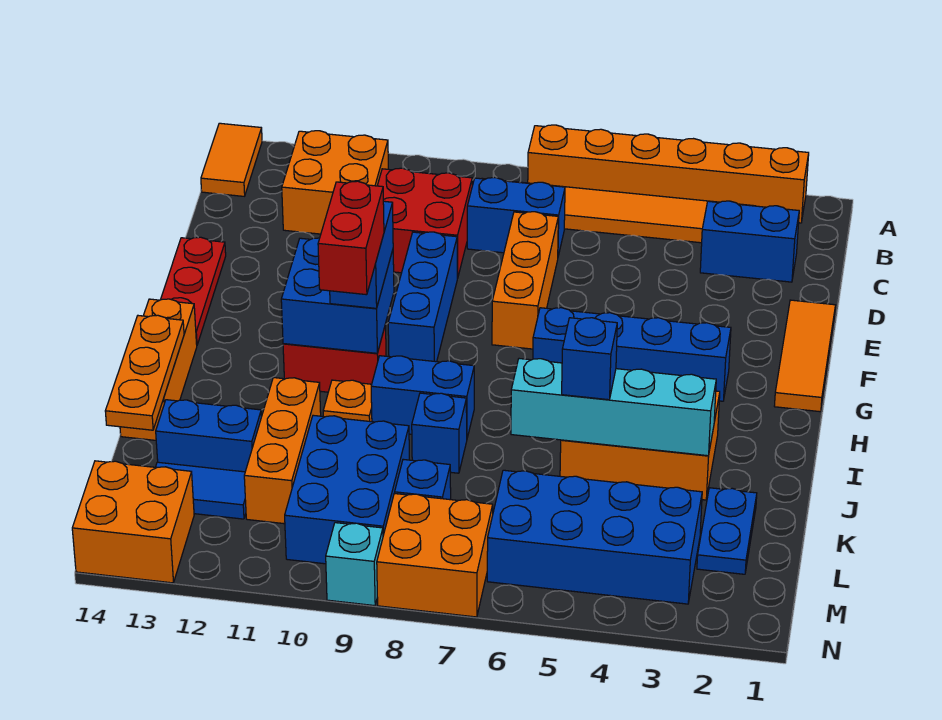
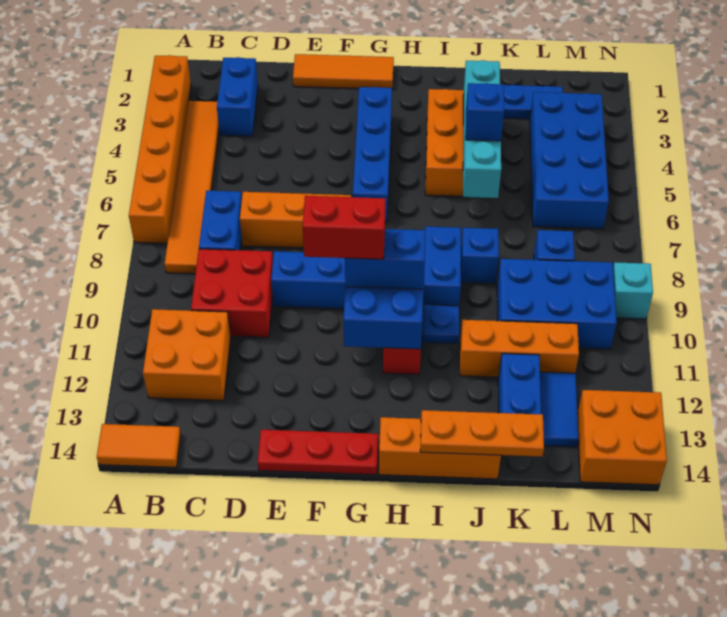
red brick H10:I10 level 4 -> red brick F10:G10 level 4
orange plate I10 level 1 -> blue plate I10 level 1
orange brick M7:N8 level 1 -> none

